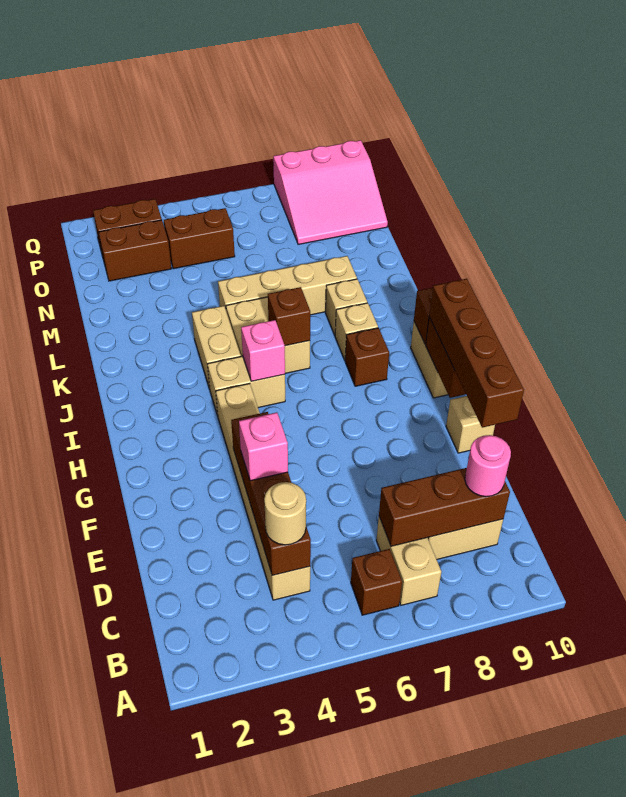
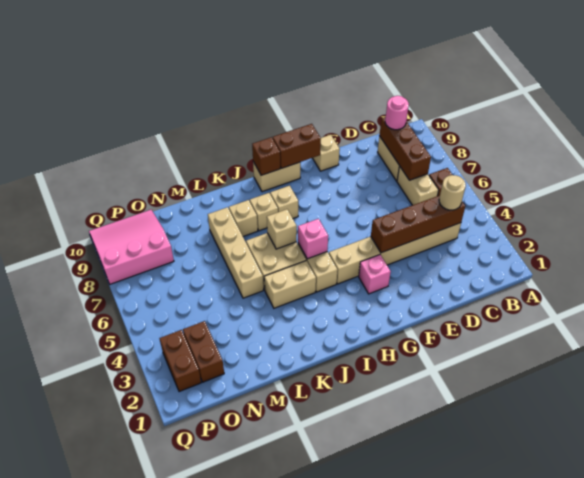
tan brick B7:C7 level 1 -> tan brick C6:C7 level 1
pink brick E4 level 3 -> pink brick G3 level 1
brown brick E10:H10 level 3 -> none
brown brick I8 level 1 -> tan brick I8 level 1
brown brick J6 level 2 -> tan brick J6 level 2
brown brick O4:O5 level 1 -> none
pink slope O8:Q10 level 1 top Q -> pink slope O8:Q10 level 1 top 8

